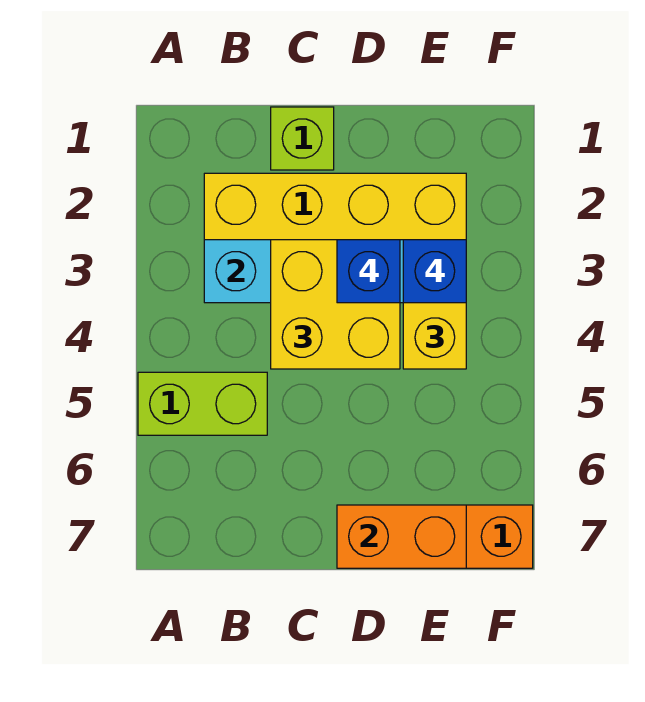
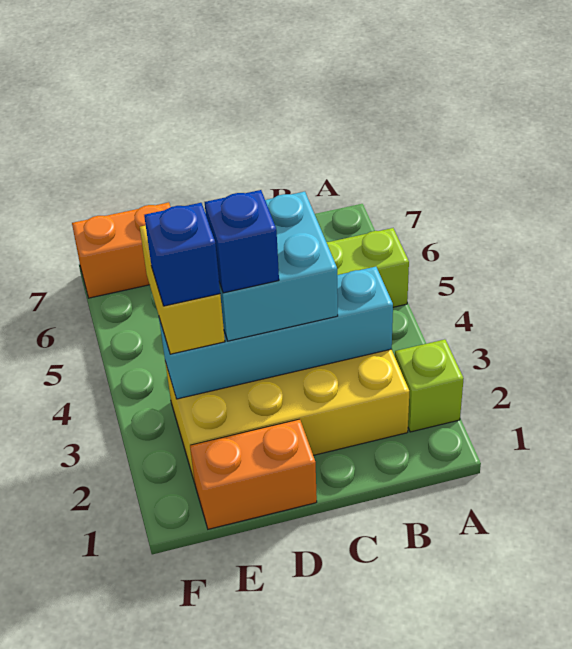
lime brick C1 level 1 -> lime brick A2 level 1
yellow brick C3:D4 level 3 -> cyan brick C3:D4 level 3
orange brick D7:E7 level 2 -> orange brick D1:E1 level 1

